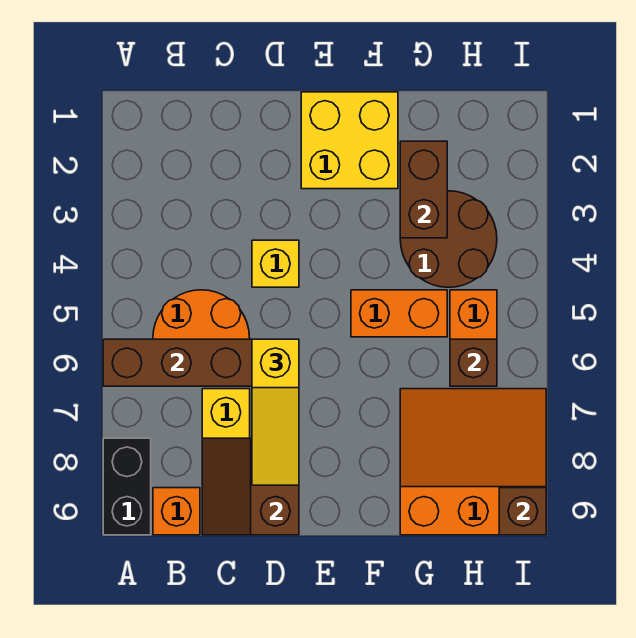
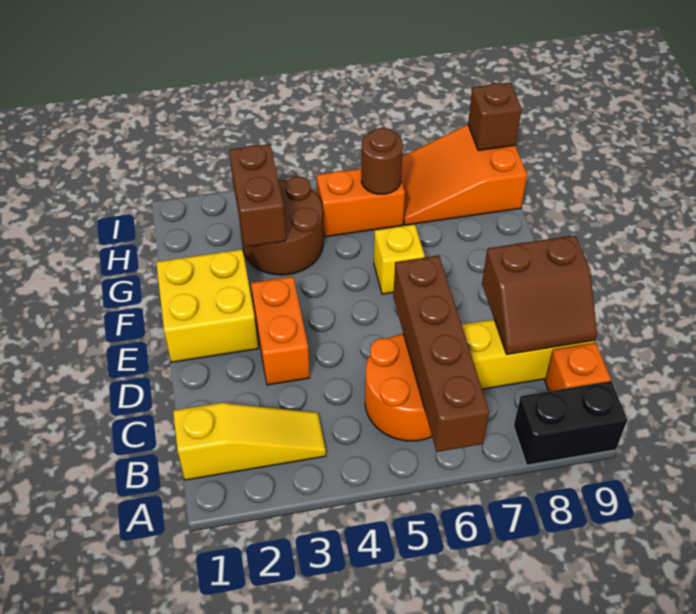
yellow brick D4 level 1 -> yellow brick F6 level 1
yellow slope D6:D8 level 3 top 6 -> yellow slope B1:B3 level 1 top 1
orange brick F5:G5 level 1 -> orange brick D3:E3 level 1
brown brick G2:G3 level 2 -> brown brick G3:H3 level 2
orange slope G7:I9 level 1 top 9 -> orange slope H7:I9 level 1 top 9
brown brick H6 level 2 -> brown round brick H6 level 2

